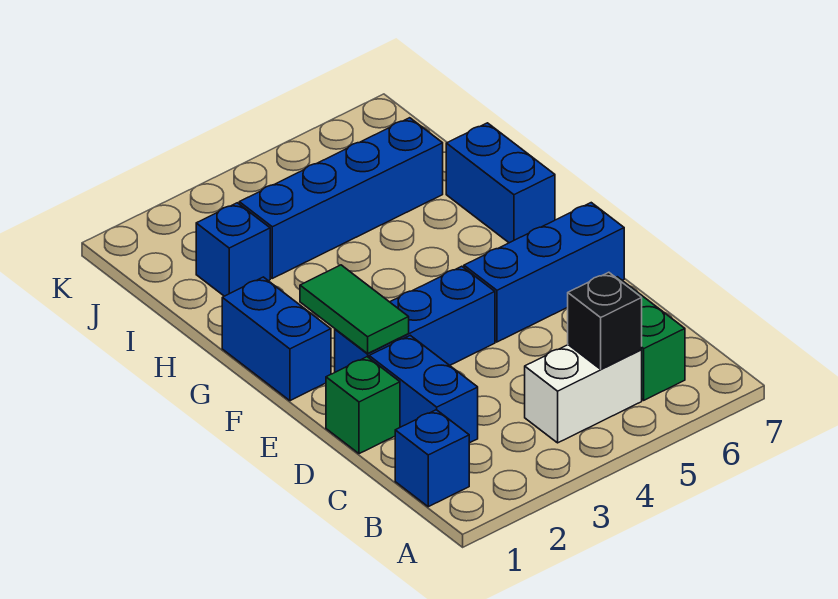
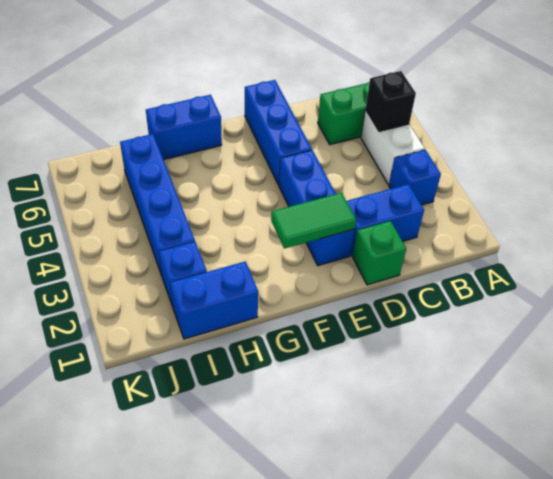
blue brick B1 level 1 -> blue brick B3 level 1
blue brick F1:G1 level 1 -> blue brick H1:I1 level 1

